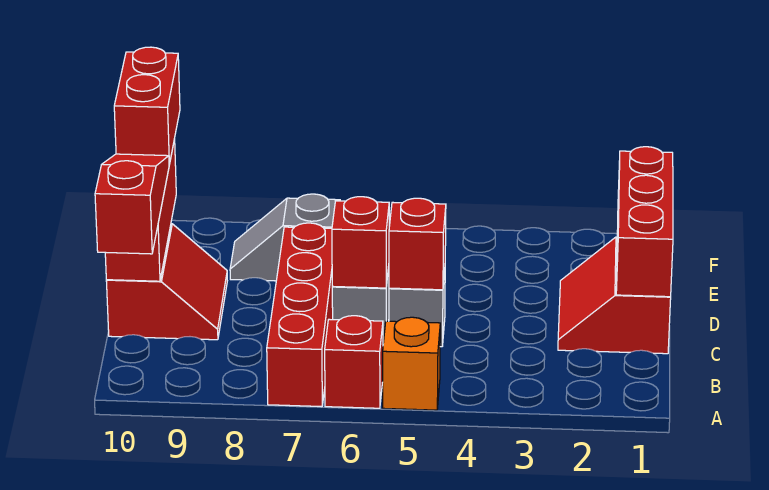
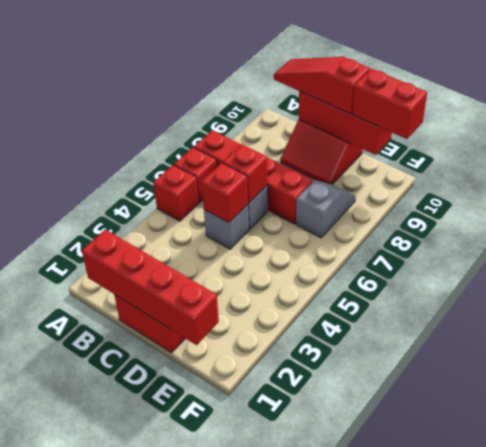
orange brick A5 level 1 -> red brick A5 level 1
red slope B10:D10 level 3 top B -> red slope B10:D10 level 3 top D
red brick C1:E1 level 2 -> red brick B1:E1 level 2

